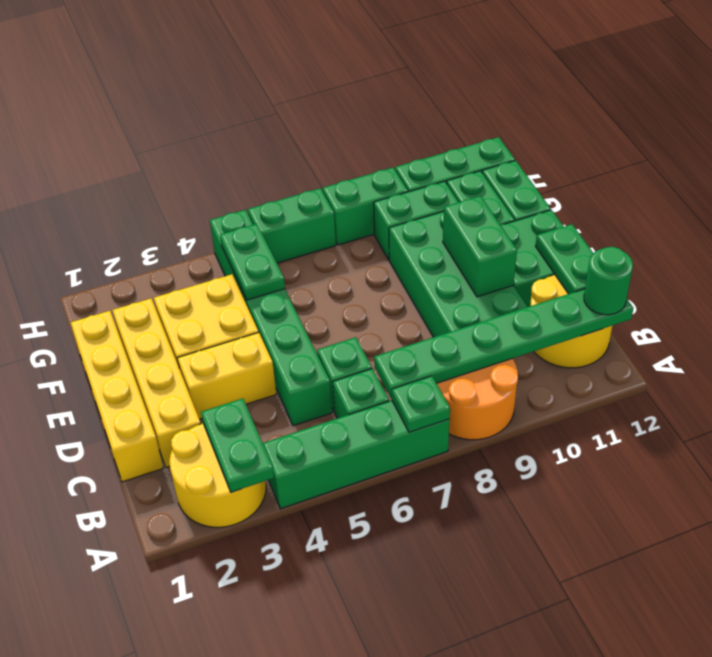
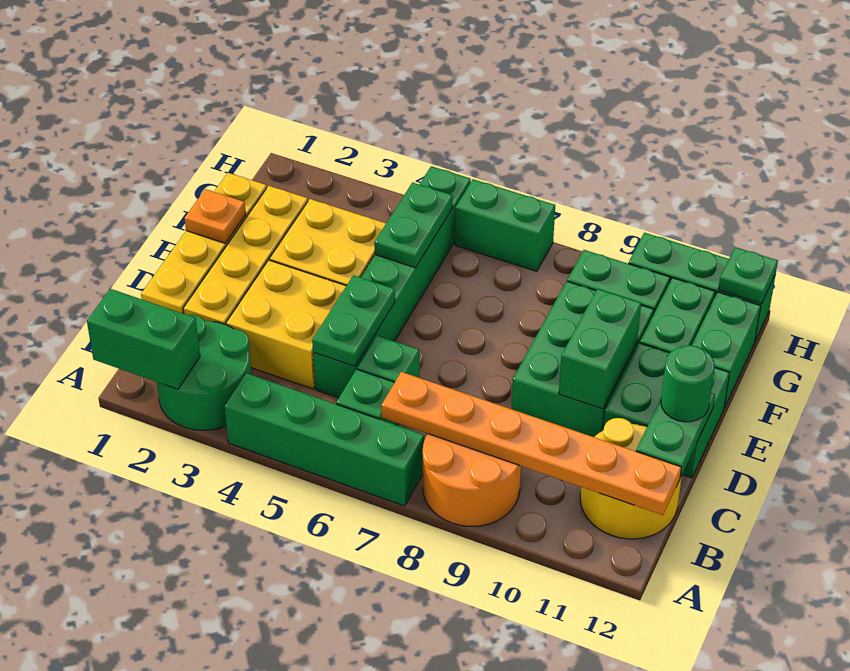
yellow round brick A2:B3 level 1 -> green round brick A2:B3 level 1
green plate A3:B3 level 2 -> green plate C5:D5 level 2
green plate A7 level 2 -> green plate H12 level 2
green plate B7:B12 level 2 -> orange plate B7:B12 level 2
green round brick B12 level 3 -> green round brick D12 level 3
green brick C9:F10 level 1 -> green brick D9:F10 level 1
yellow brick D3:D4 level 1 -> yellow brick C3:D4 level 1
none -> orange plate E1 level 2
green brick H8:H9 level 1 -> green brick A1:A2 level 2

